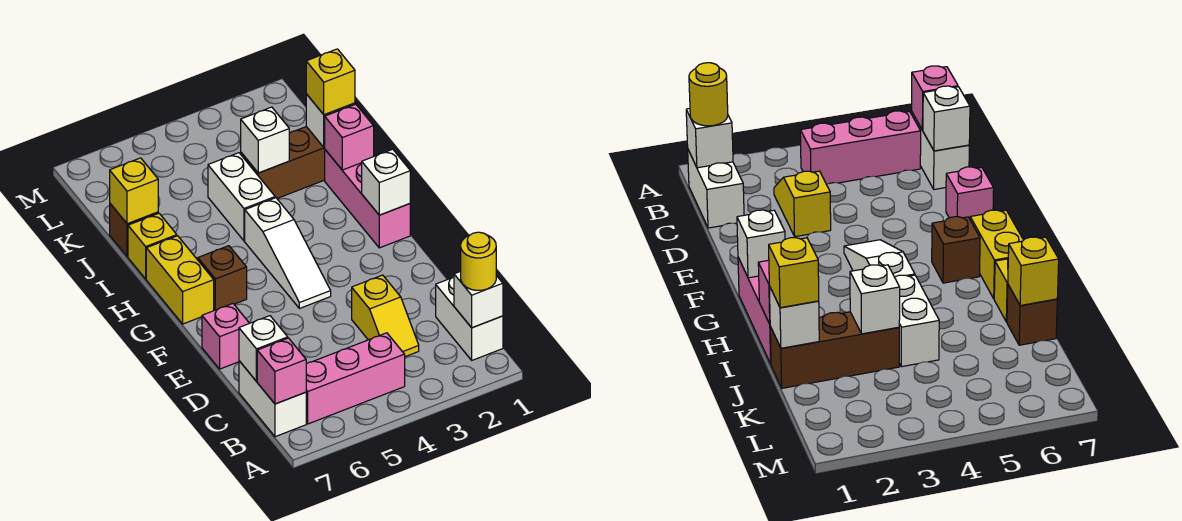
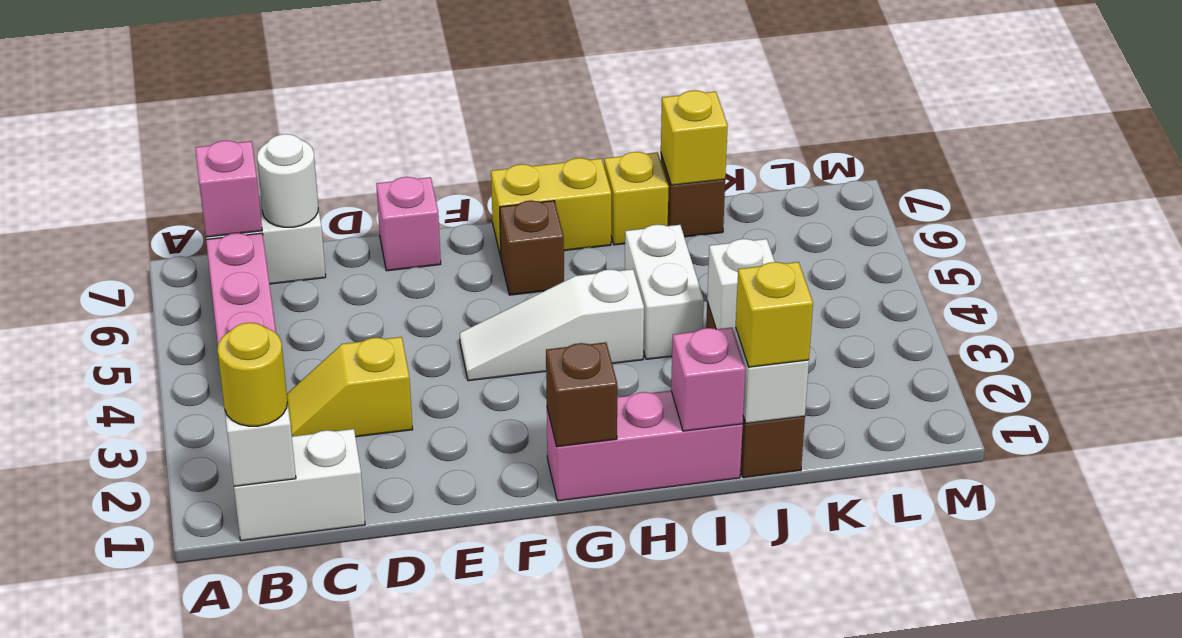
white brick C7 level 2 -> white round brick C7 level 2
white brick G1 level 2 -> brown brick G1 level 2
white brick I4:J4 level 1 -> white brick I4:I5 level 1

